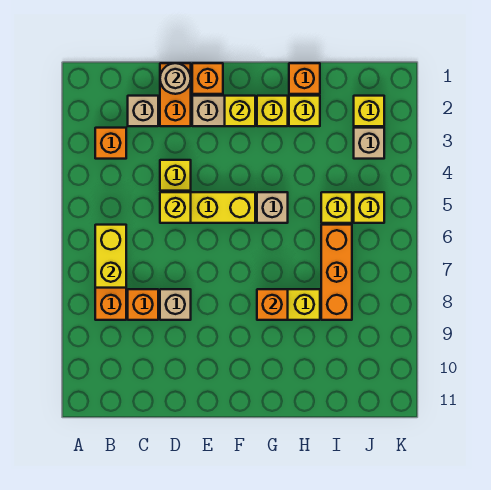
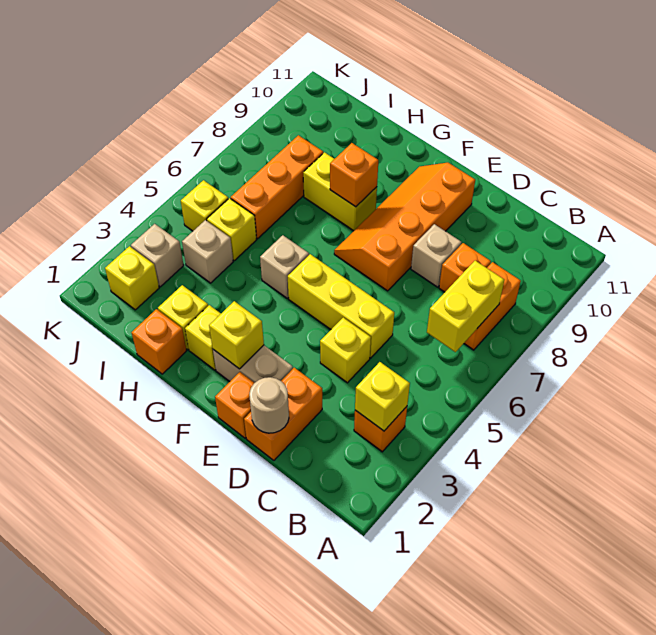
tan brick C2 level 1 -> tan brick I4 level 1
yellow brick D5 level 2 -> yellow brick B3 level 2
none -> orange slope E7:F10 level 1 top E

